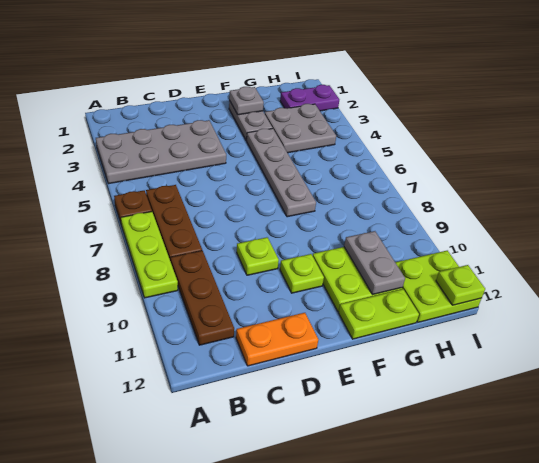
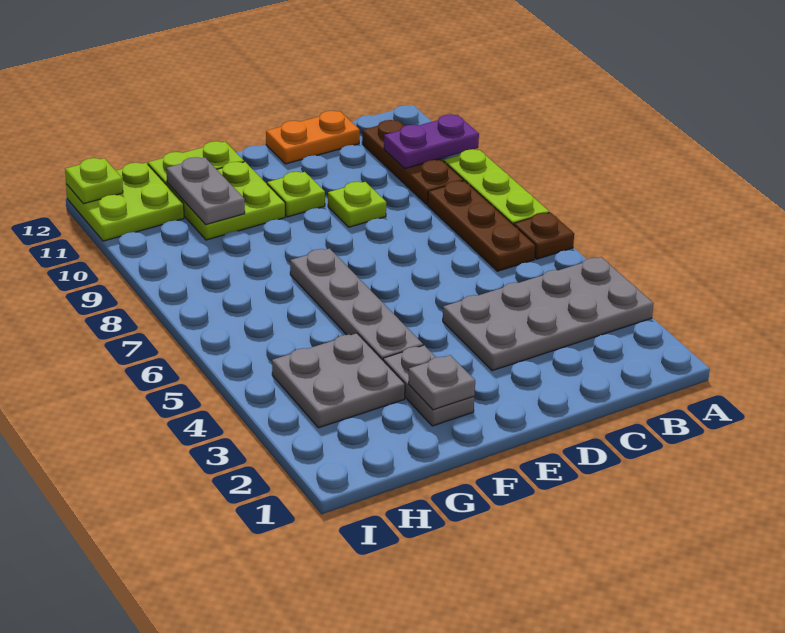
purple plate H2:I2 level 1 -> purple plate A10:B10 level 2

